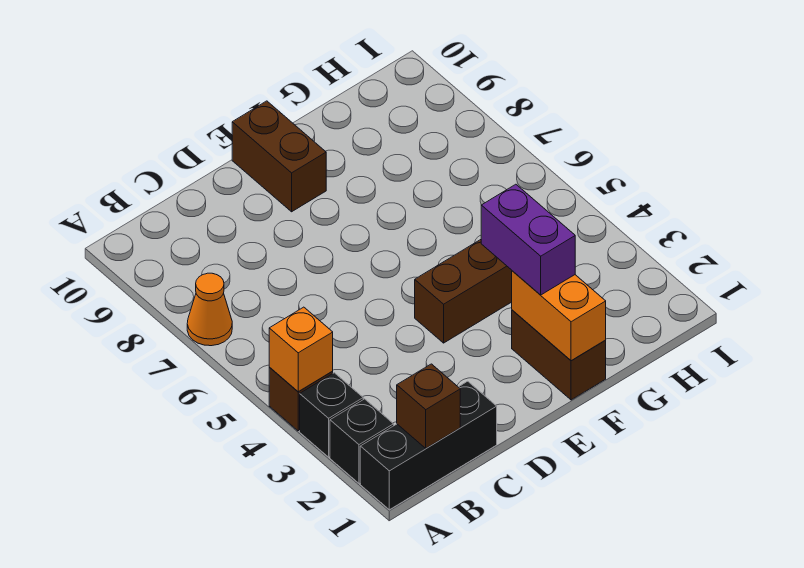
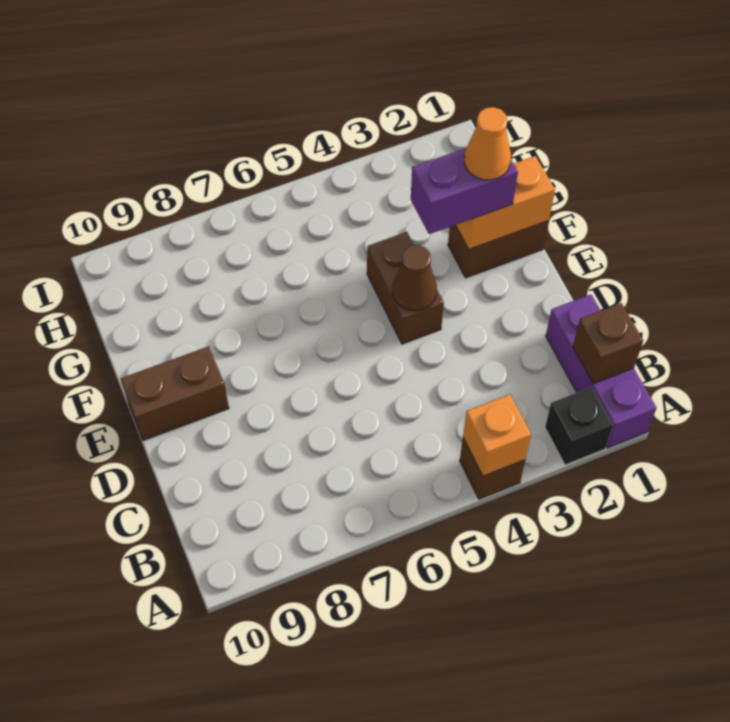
black brick A1:C1 level 1 -> purple brick A1:C1 level 1
black brick A3 level 1 -> none
orange cone A7 level 1 -> orange cone F2 level 4
none -> brown cone E4 level 2

